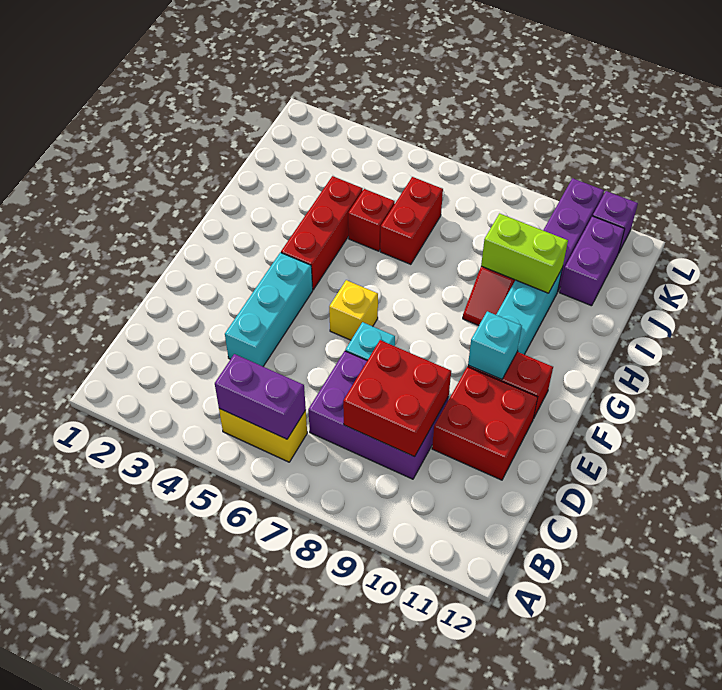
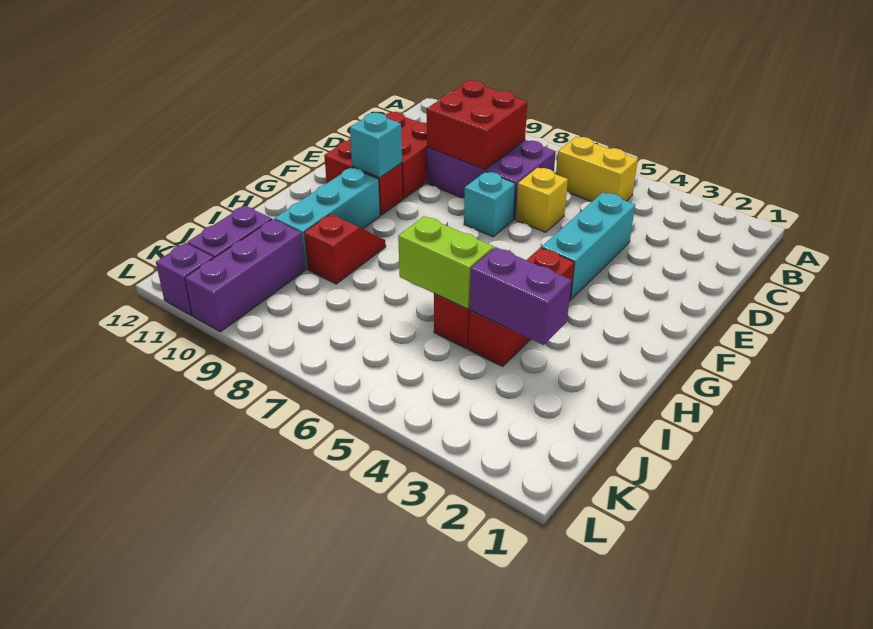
purple brick B5:B6 level 2 -> purple brick I3:I4 level 2
yellow brick F6 level 1 -> yellow brick D6 level 1
red brick I6:J6 level 1 -> none
lime brick I9:I10 level 2 -> lime brick I5:I6 level 2

